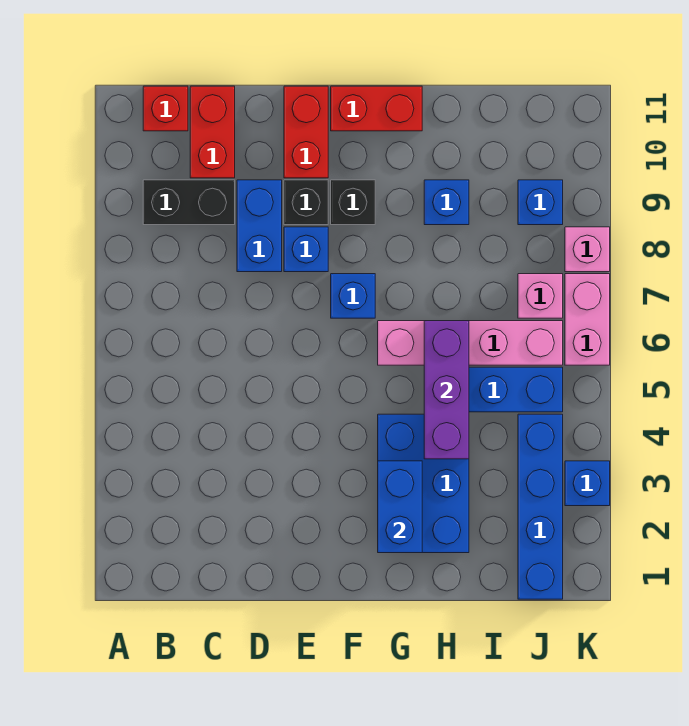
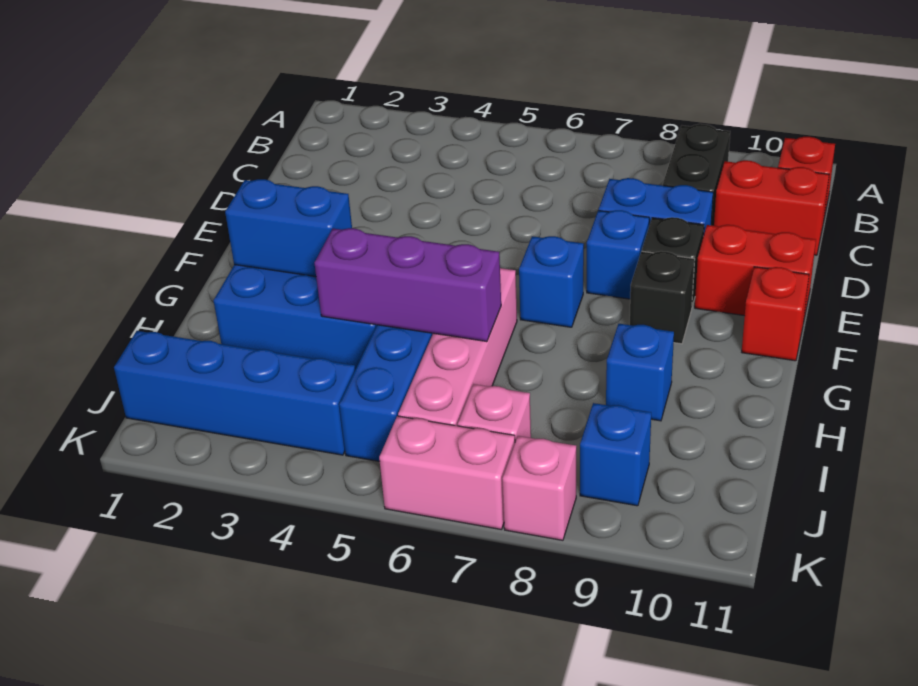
red brick F11:G11 level 1 -> red brick F11 level 1
blue brick K3 level 1 -> none

